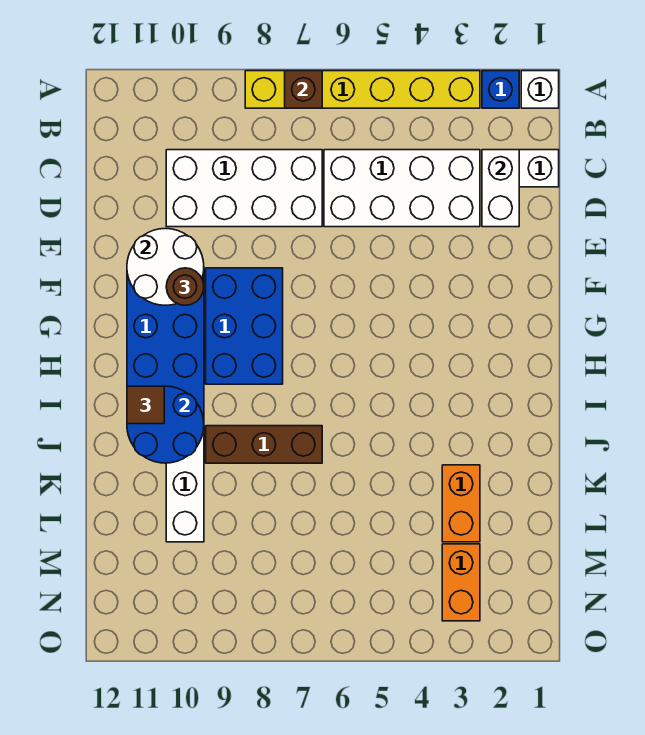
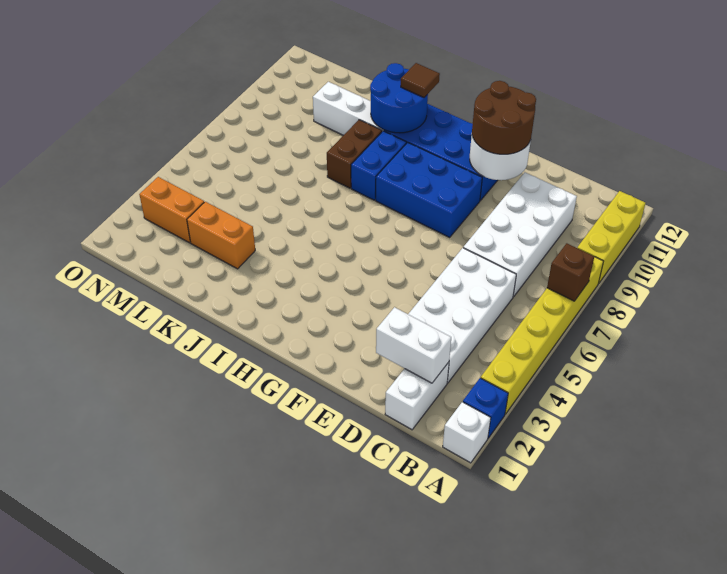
none -> yellow brick A9:A11 level 1
brown round brick F10 level 3 -> brown round brick E10:F11 level 3
none -> blue brick I8:I9 level 1
brown brick J7:J9 level 1 -> brown brick J8:J9 level 1

